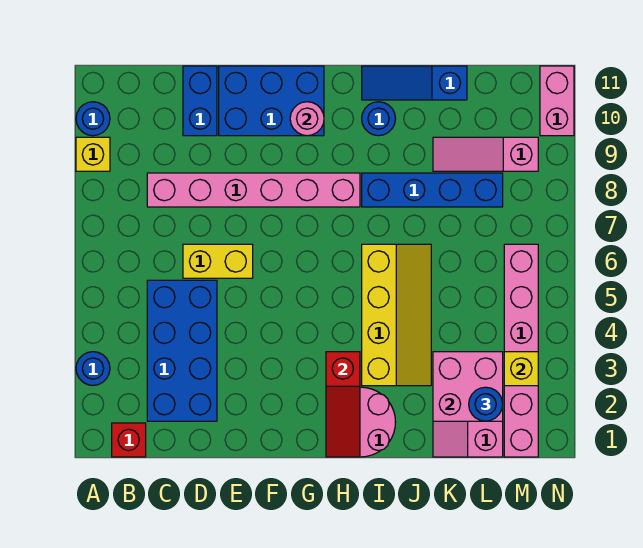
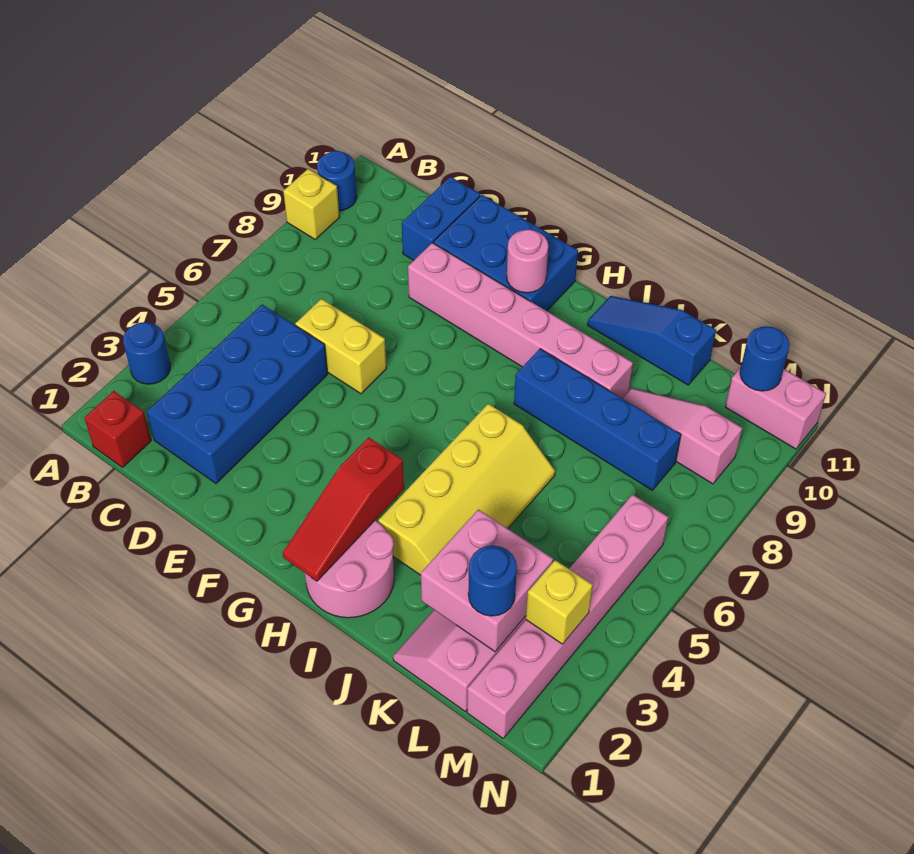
pink brick C8:H8 level 1 -> pink brick E9:J9 level 1
blue round brick I10 level 1 -> blue round brick M11 level 2
pink brick N10:N11 level 1 -> pink brick M11:N11 level 1

